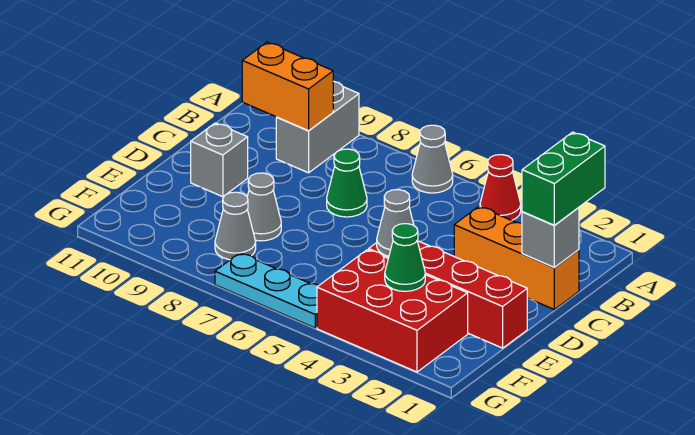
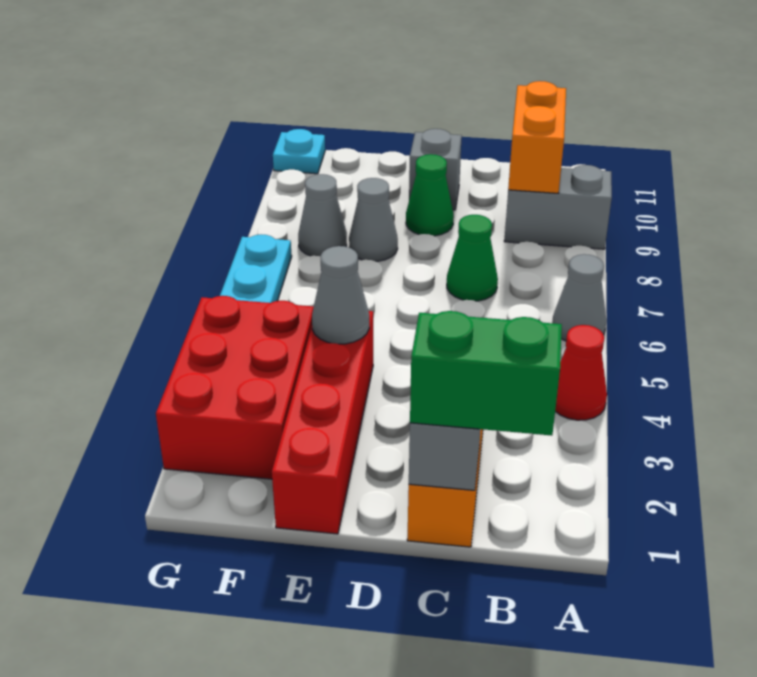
green cone F3 level 2 -> green cone D9 level 1
none -> cyan plate G11 level 1

